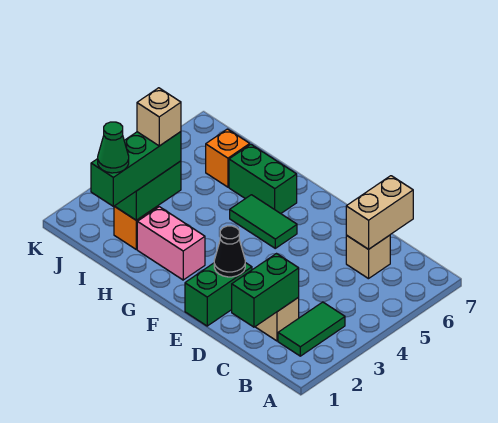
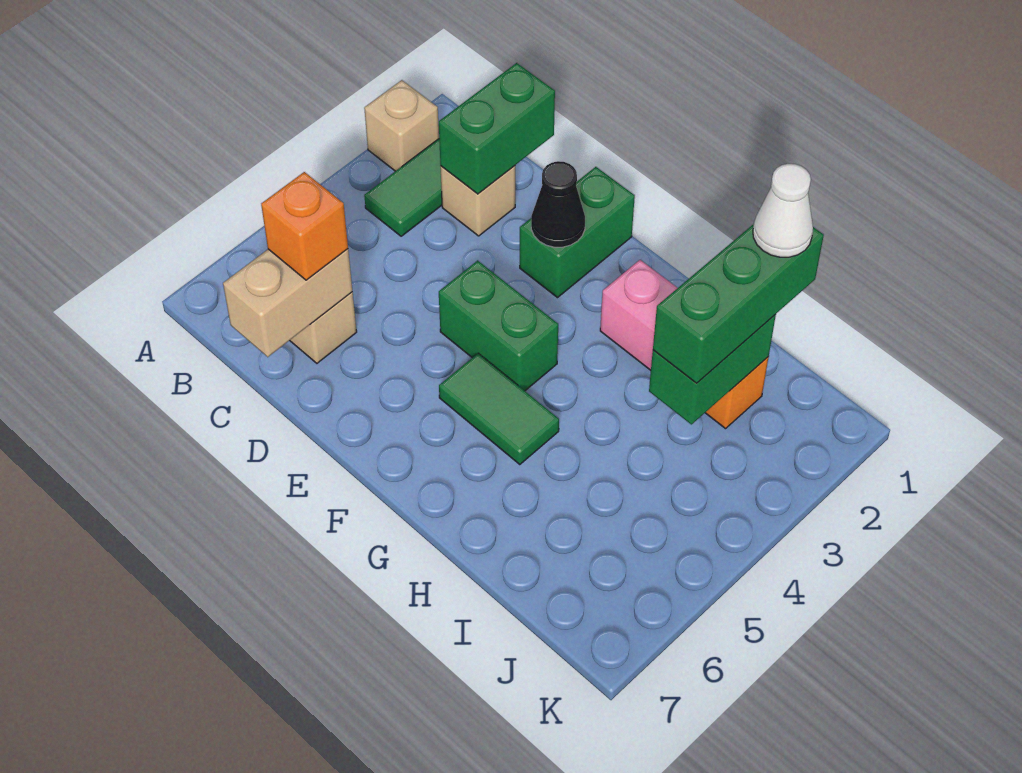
green brick G6:H6 level 1 -> green brick E4:F4 level 1
green cone I1 level 4 -> white cone I1 level 4
tan brick I3 level 4 -> tan brick A2 level 1
orange brick I6 level 1 -> orange brick C6 level 3

